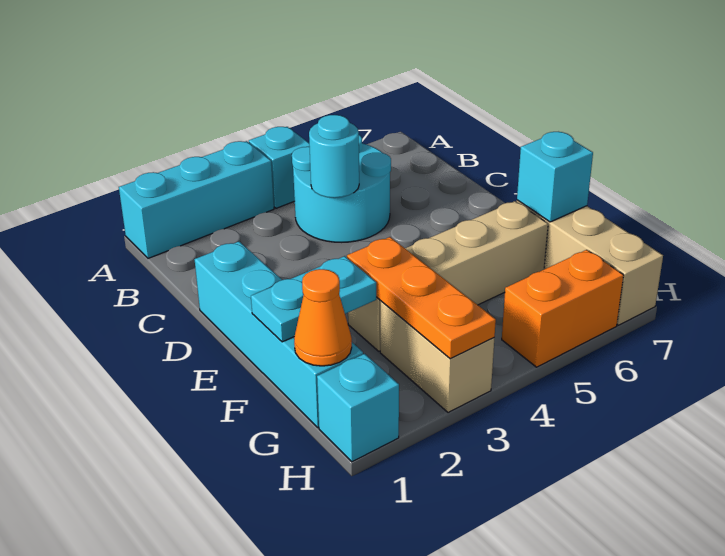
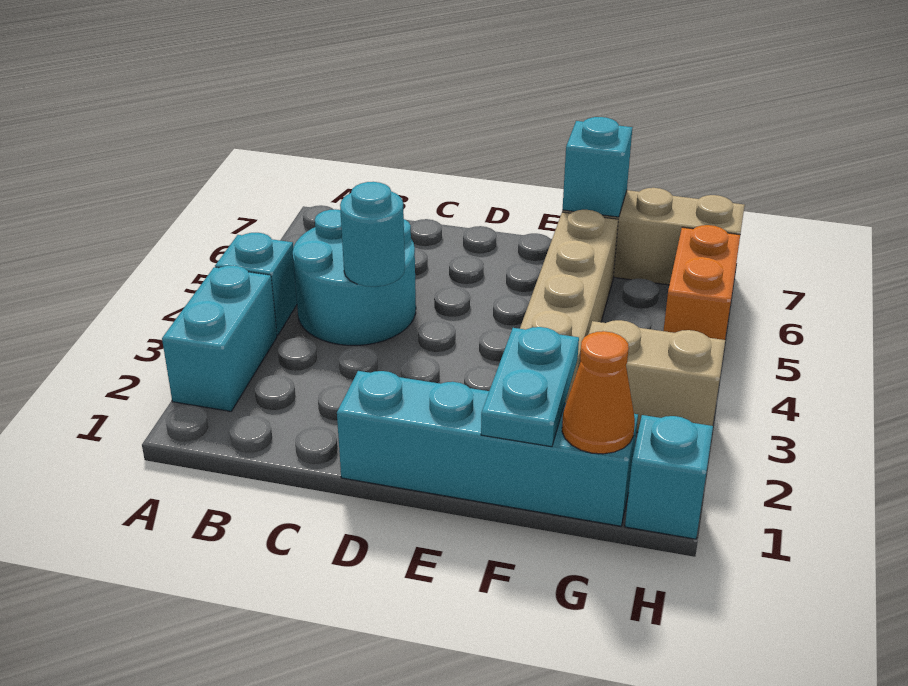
cyan brick A1:A3 level 1 -> cyan brick A2:A3 level 1
orange plate F3:H3 level 2 -> none

